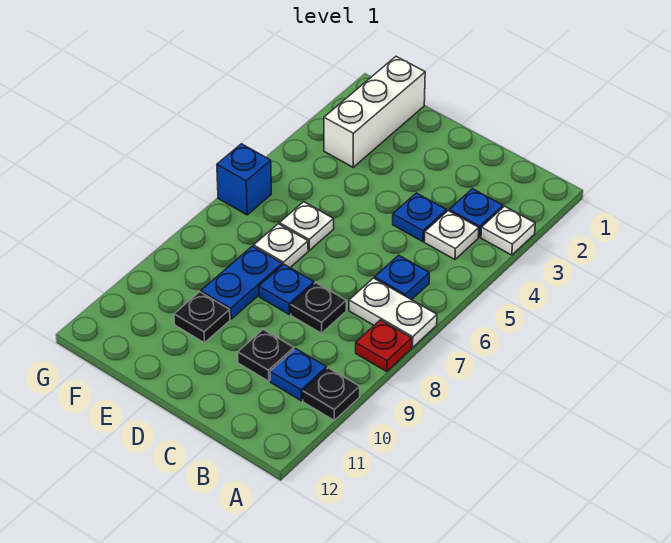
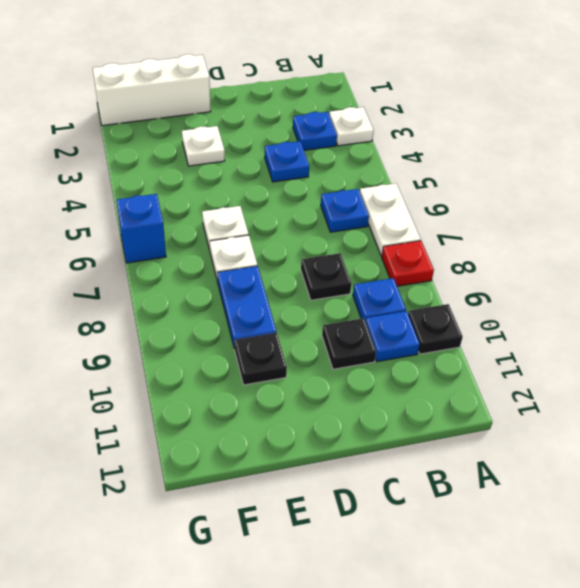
white plate A7:B7 level 1 -> white plate A6:A7 level 1
white plate B4 level 1 -> white plate E3 level 1
blue plate D8 level 1 -> blue plate B9 level 1
white brick F1:F3 level 1 -> white brick E1:G1 level 1

